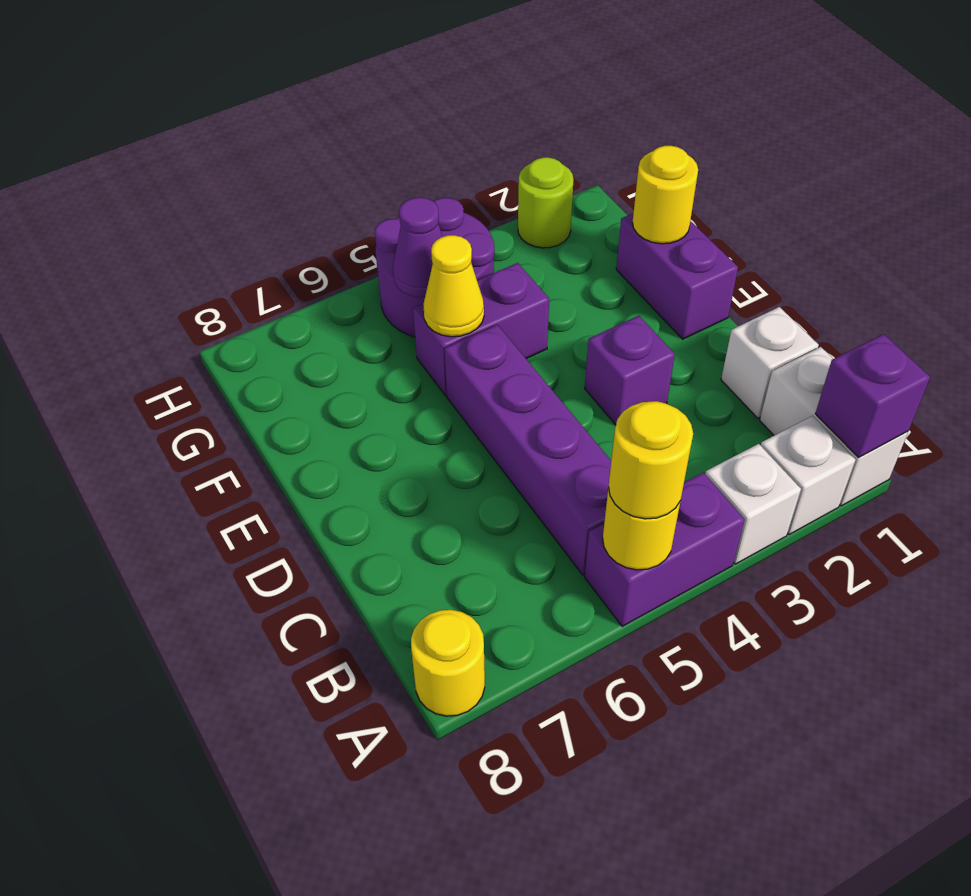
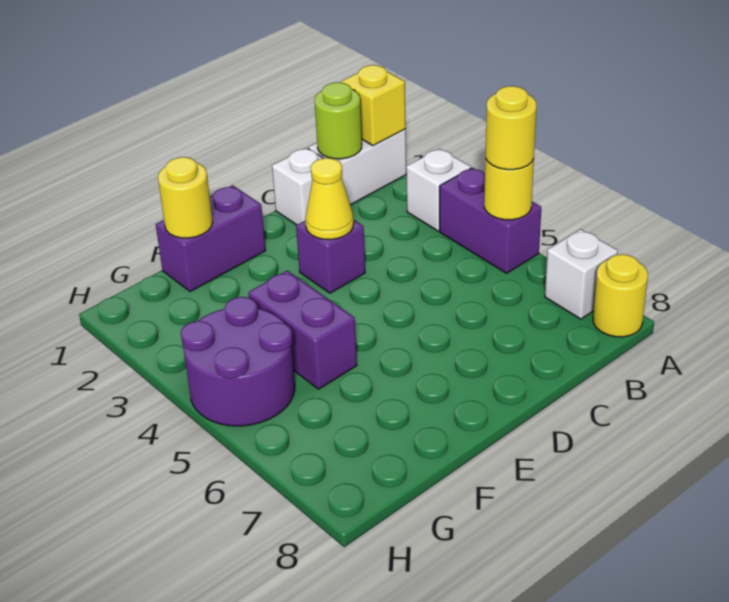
purple brick A1 level 2 -> yellow brick A1 level 2
white brick A2 level 1 -> white brick A7 level 1
purple brick B5:E5 level 1 -> none
yellow cone F5 level 2 -> yellow cone D3 level 2
purple cone G5 level 2 -> none
lime round brick H2 level 1 -> lime round brick B1 level 2

